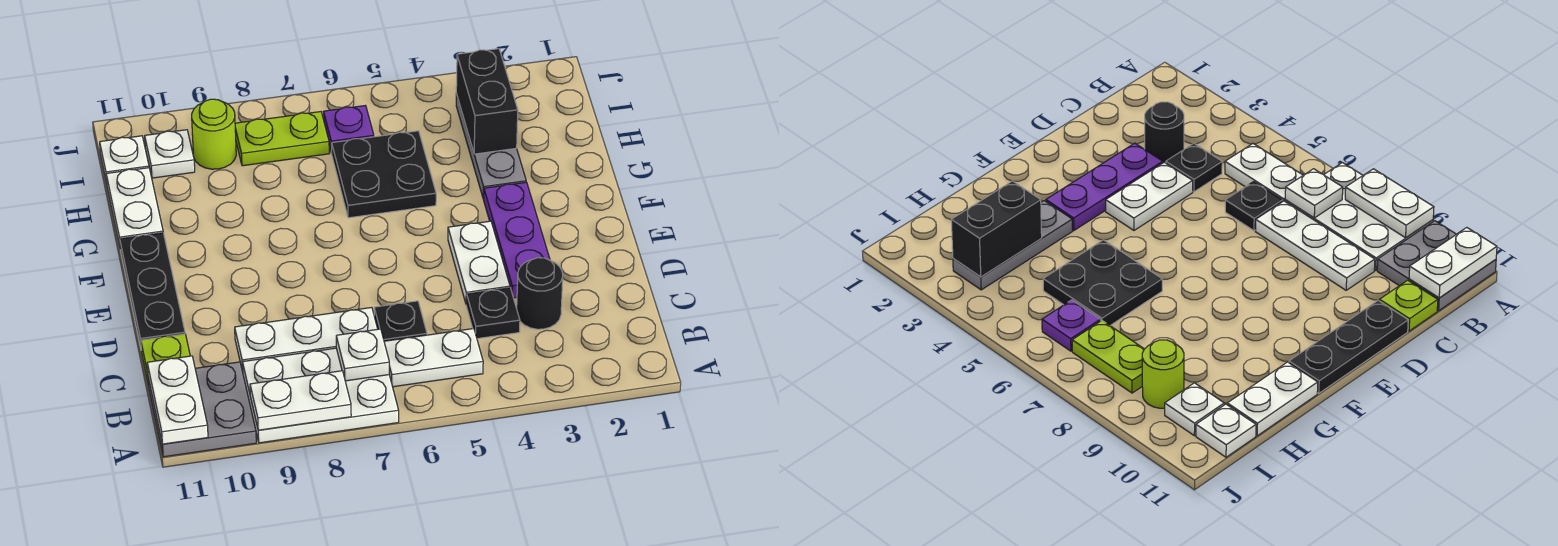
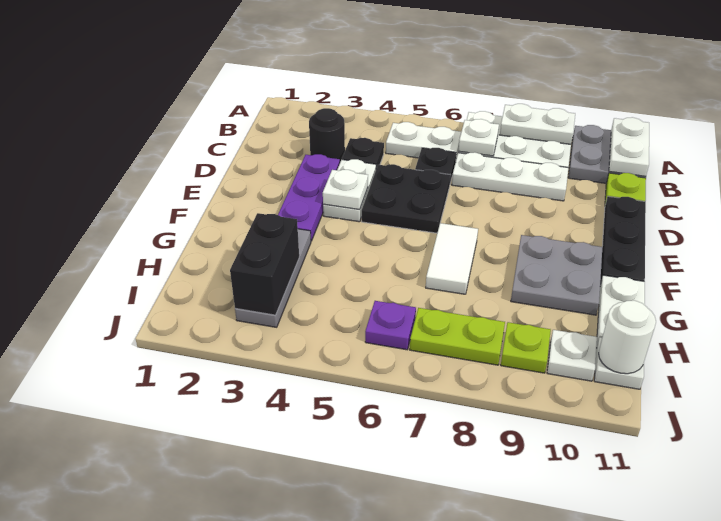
none -> white plate E4 level 2
none -> white tile F7:G7 level 1
none -> grey plate F9:G10 level 1
black plate G5:H6 level 1 -> black plate D5:E6 level 1
lime round brick I9 level 1 -> lime plate I9 level 1
none -> white round brick I11 level 2

